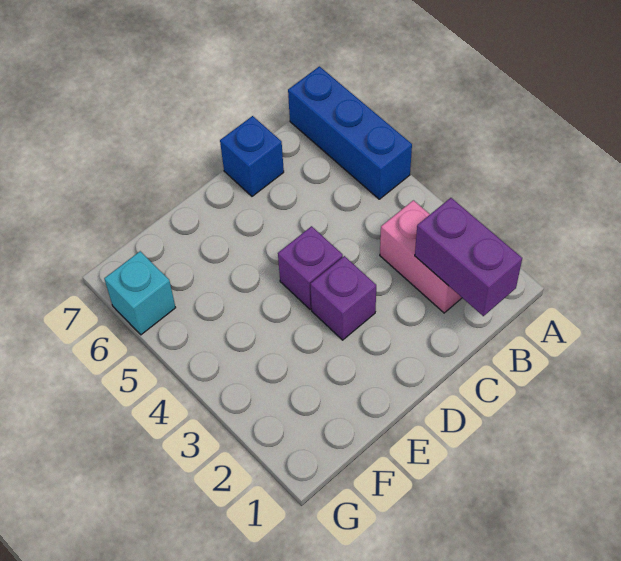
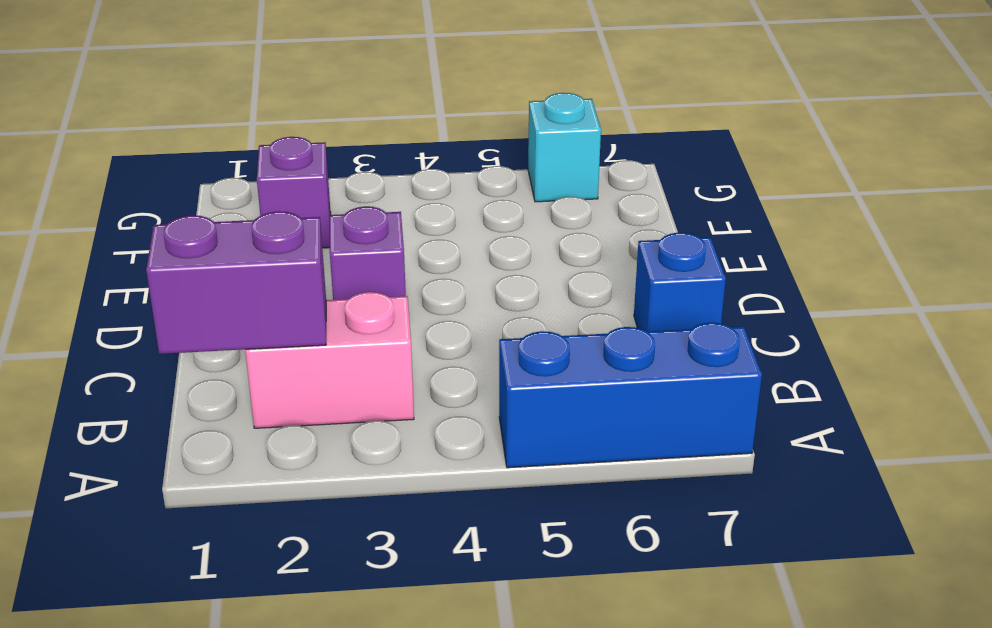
purple brick D4 level 1 -> purple brick F2 level 1

